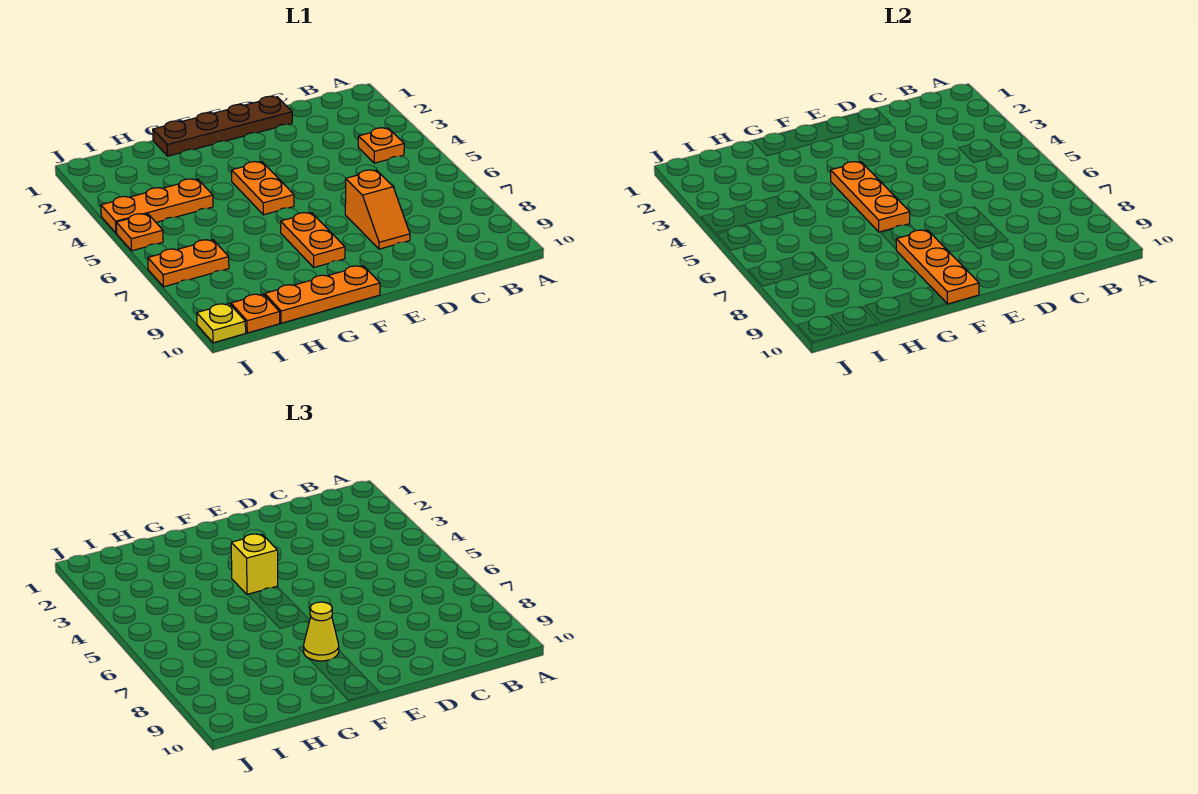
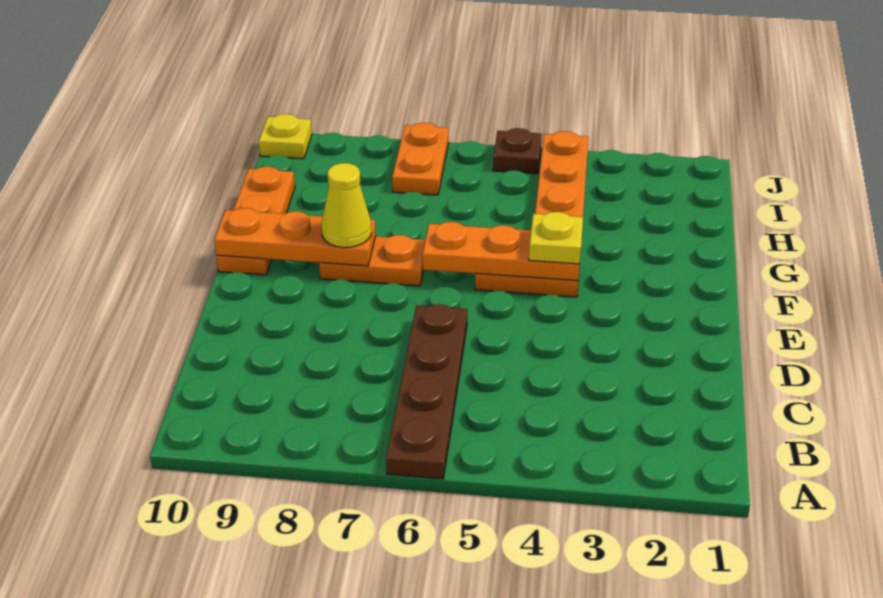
orange plate B4 level 1 -> none
brown plate D1:G1 level 1 -> brown plate A6:D6 level 1
orange slope D7:D8 level 1 top 7 -> none
yellow brick F4 level 3 -> yellow plate F4 level 3
orange plate I10 level 1 -> none
orange plate J5 level 1 -> brown plate J5 level 1

